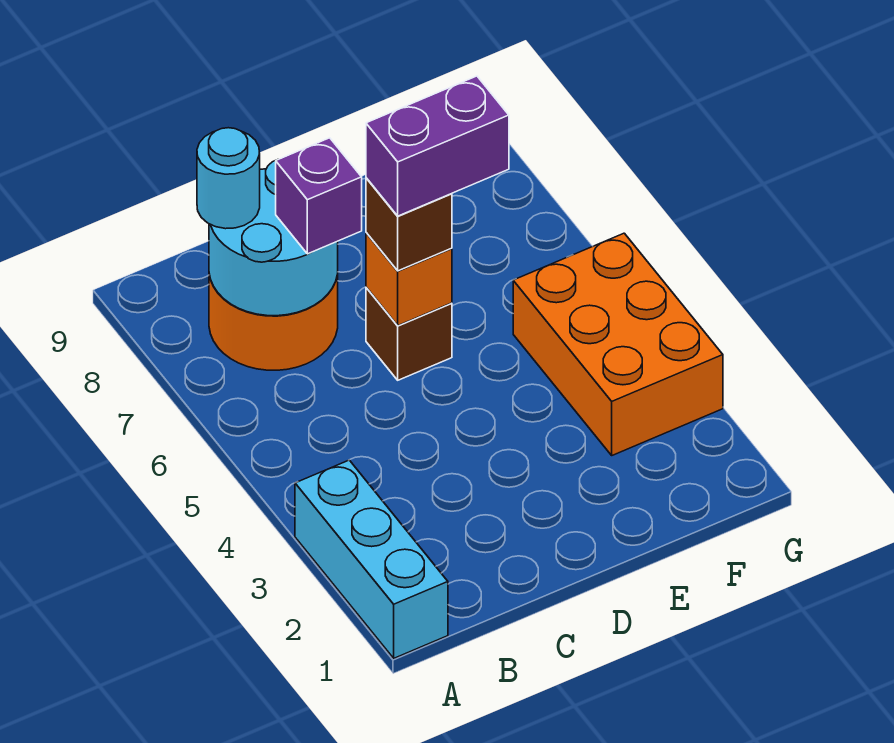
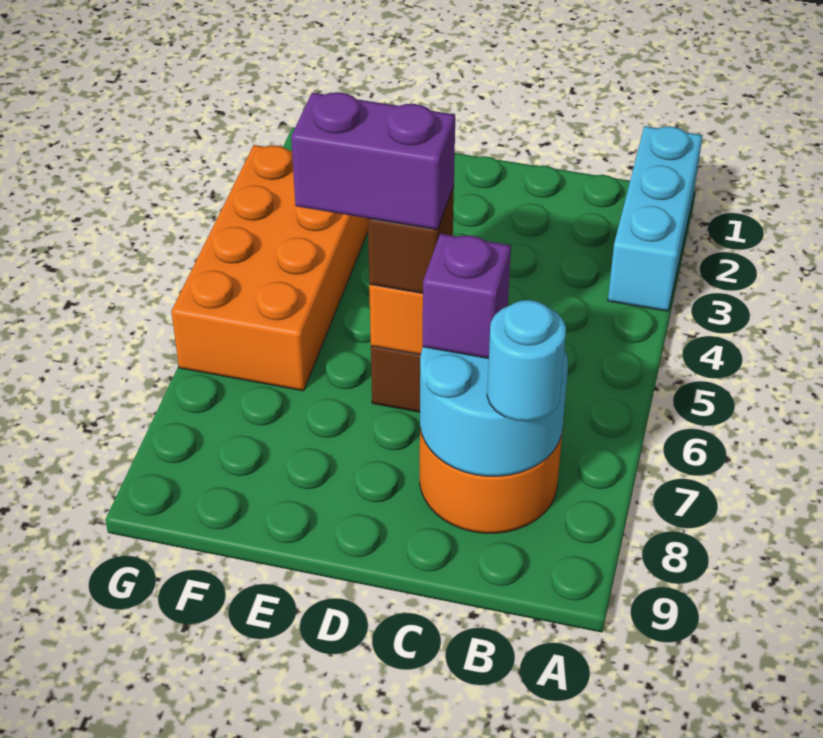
orange brick F3:G5 level 1 -> orange brick F3:G6 level 1

